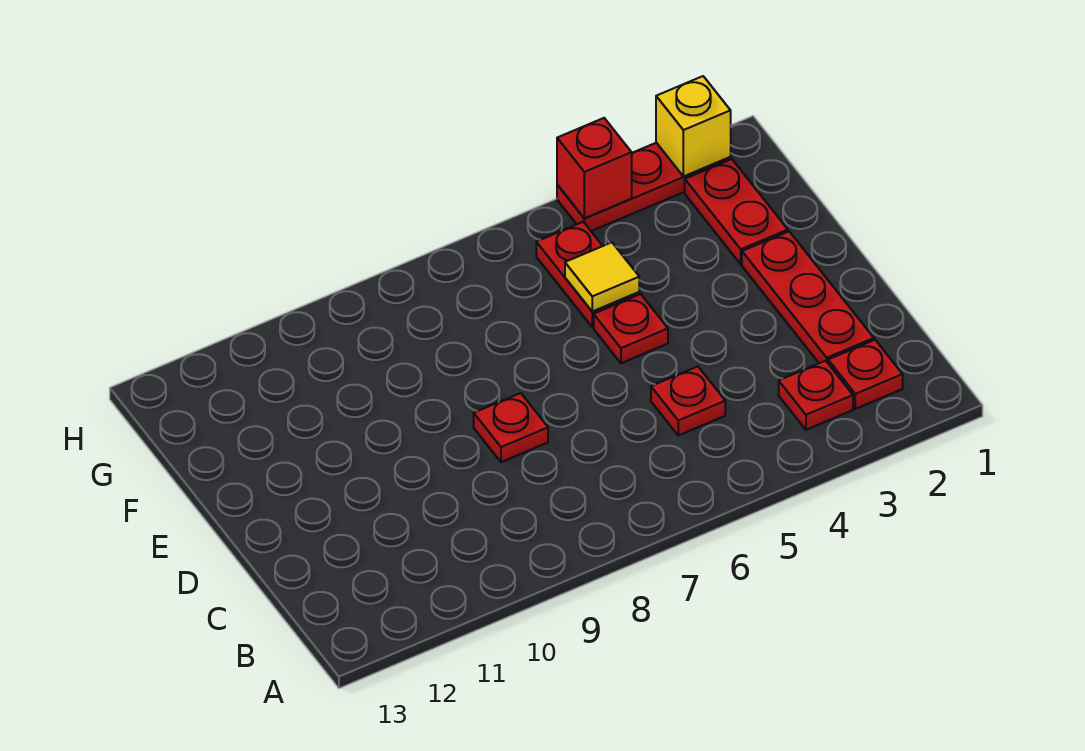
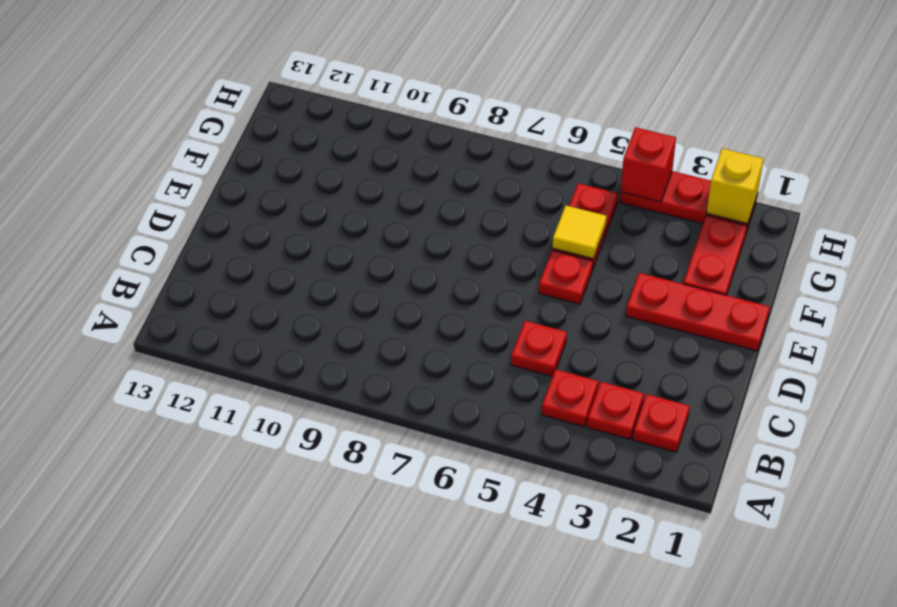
red plate C2:E2 level 1 -> red plate E1:E3 level 1
red plate D8 level 1 -> red plate B4 level 1

